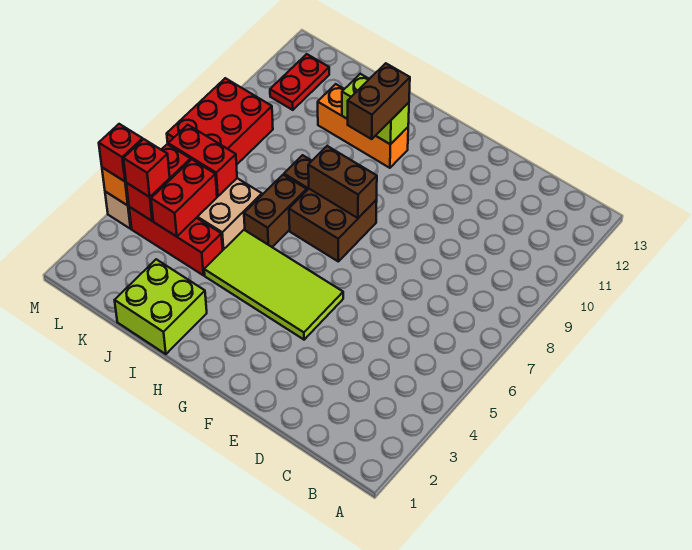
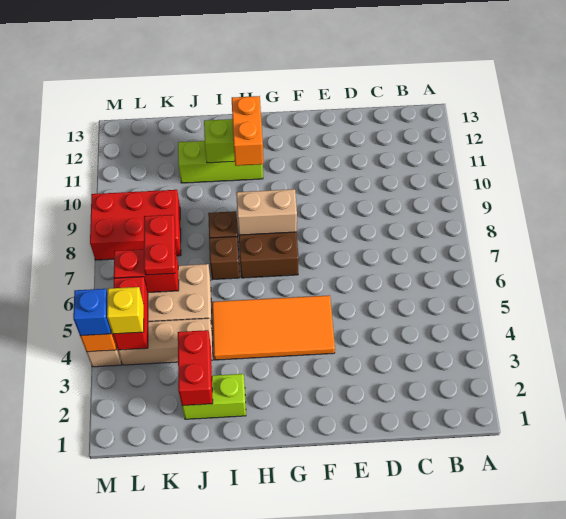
lime tile F4:I5 level 1 -> orange tile F4:I5 level 1
brown brick G8:H8 level 2 -> tan brick G8:H8 level 2
brown brick H10:H11 level 3 -> orange brick H10:H11 level 3
orange brick H11:J11 level 1 -> lime brick H11:J11 level 1
lime brick I1:J2 level 1 -> lime brick I2:J2 level 1
brown brick I6:I7 level 1 -> brown brick I7 level 1
red brick J4:L4 level 1 -> tan brick J4:L4 level 1
red brick K4:K5 level 2 -> red brick J2:J3 level 2
red brick L4 level 3 -> yellow brick L4 level 3
red brick L7:M9 level 1 -> red brick K8:M9 level 1
red plate L11:L12 level 1 -> red plate K6:K7 level 3
red brick M4 level 3 -> blue brick M4 level 3

